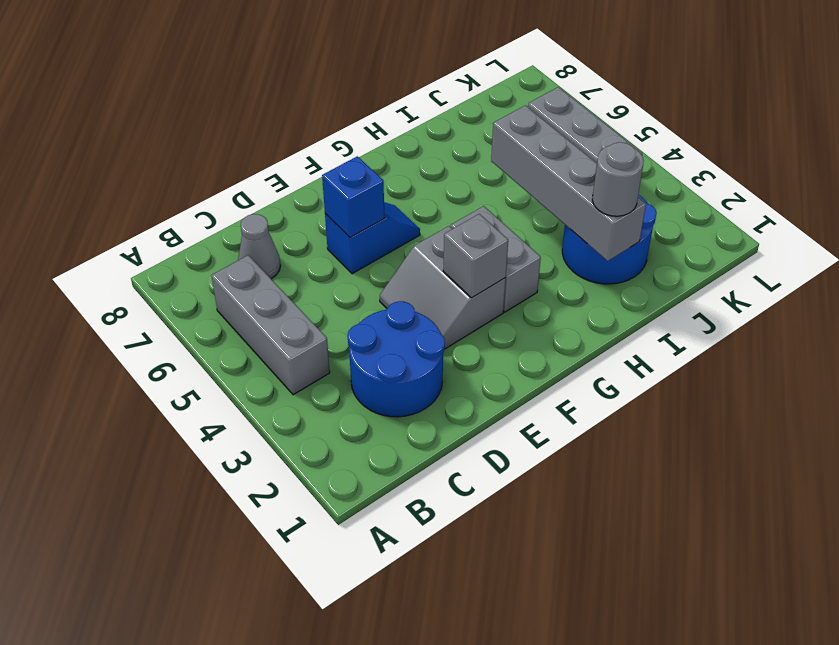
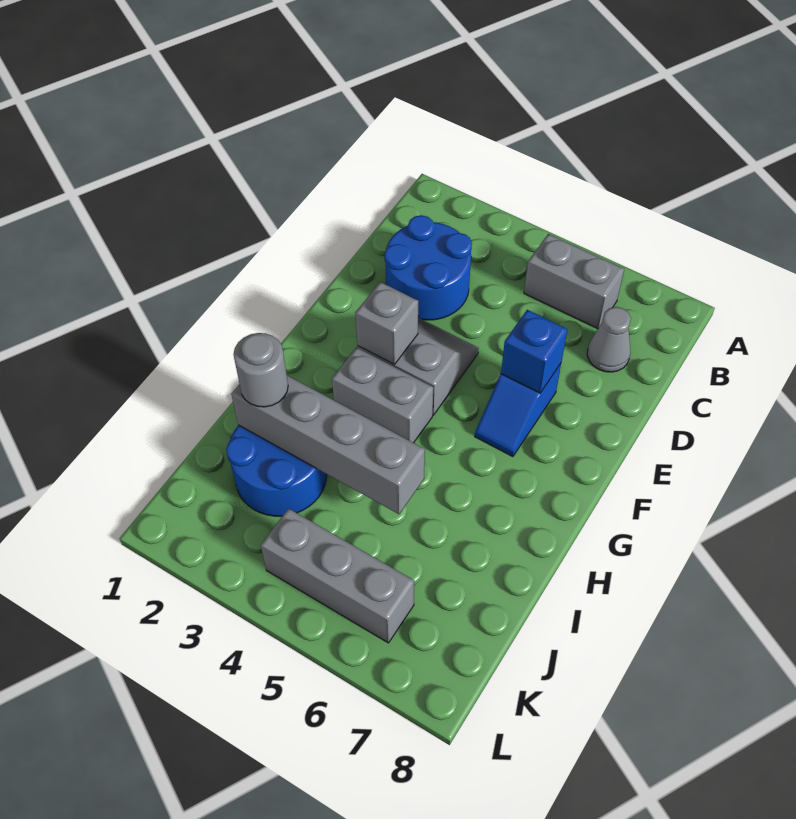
grey brick B4:B6 level 1 -> grey brick B5:B6 level 1

